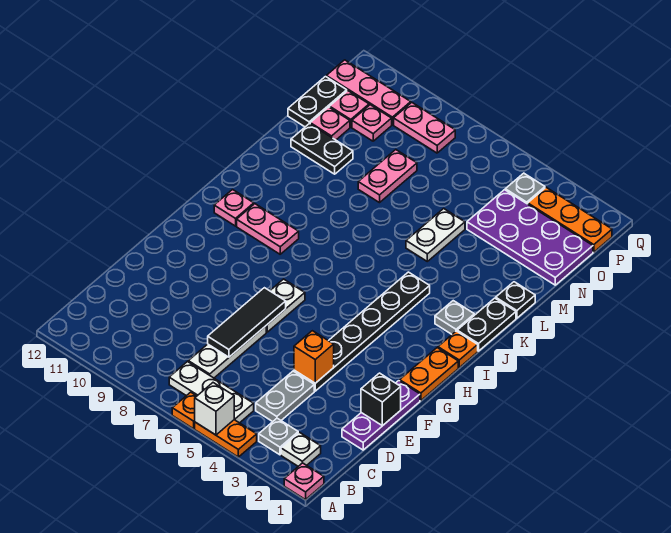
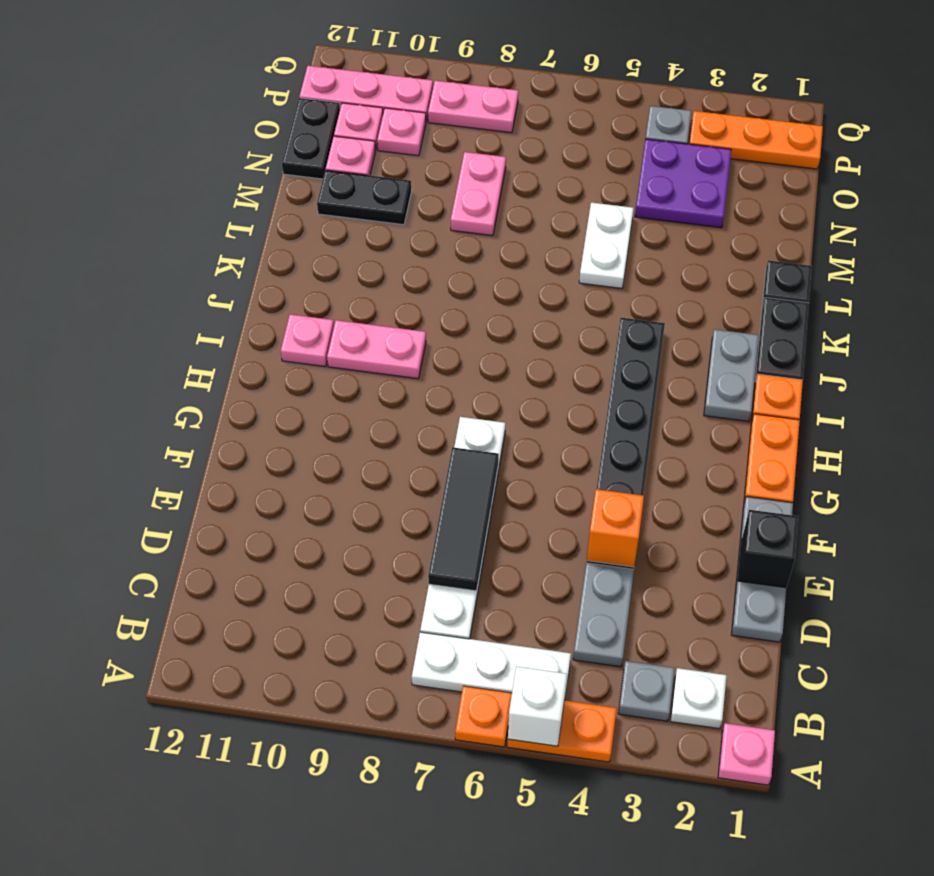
purple plate D1:F1 level 1 -> grey plate D1:F1 level 1
grey plate J2 level 1 -> grey plate I2:J2 level 1
purple plate N1:O4 level 1 -> purple plate N3:O4 level 1

